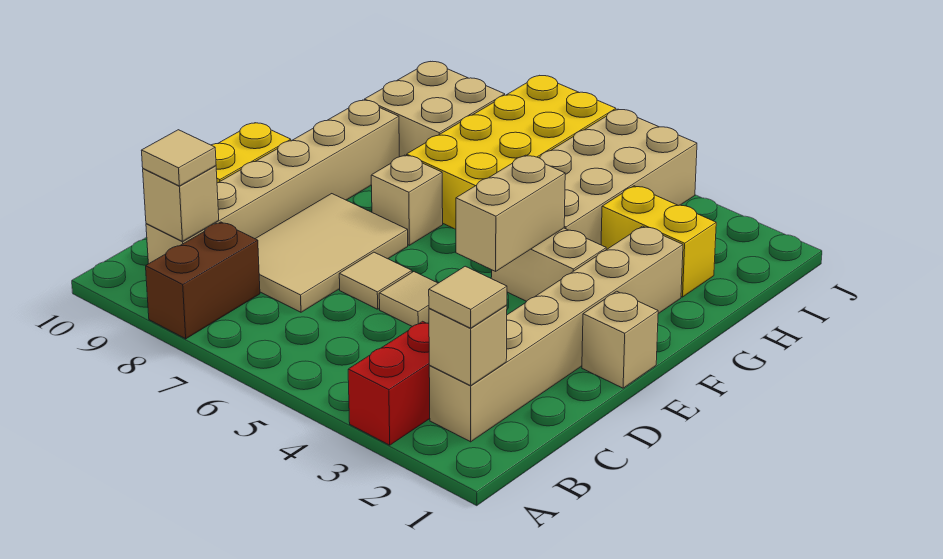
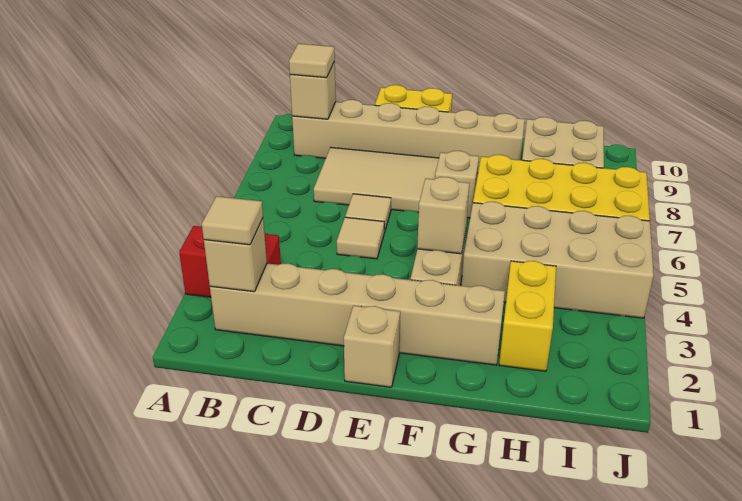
brown brick A8:B8 level 1 -> none
tan brick E4:F4 level 2 -> tan brick F4 level 2

